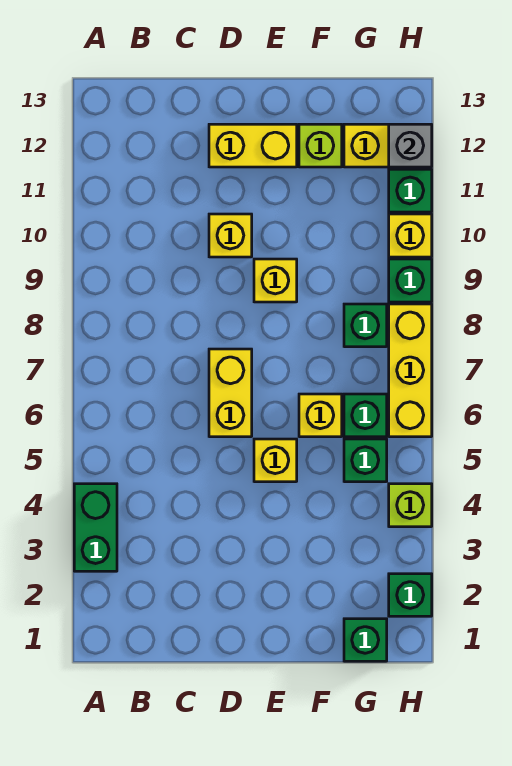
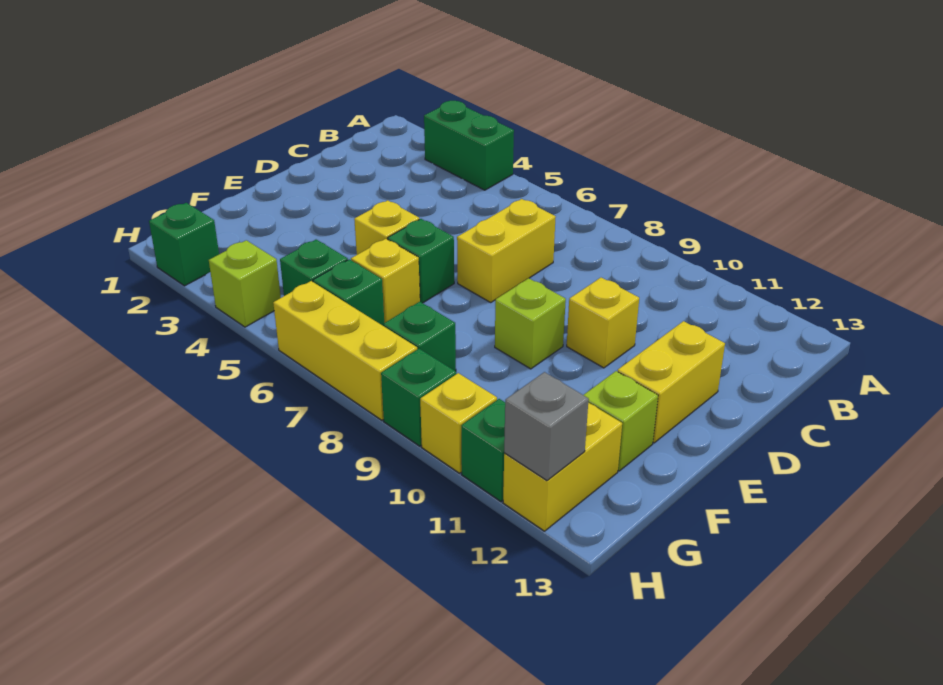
yellow brick D6:D7 level 1 -> yellow brick C7:D7 level 1
yellow brick E9 level 1 -> lime brick E9 level 1
green brick G1 level 1 -> green brick E6 level 1

